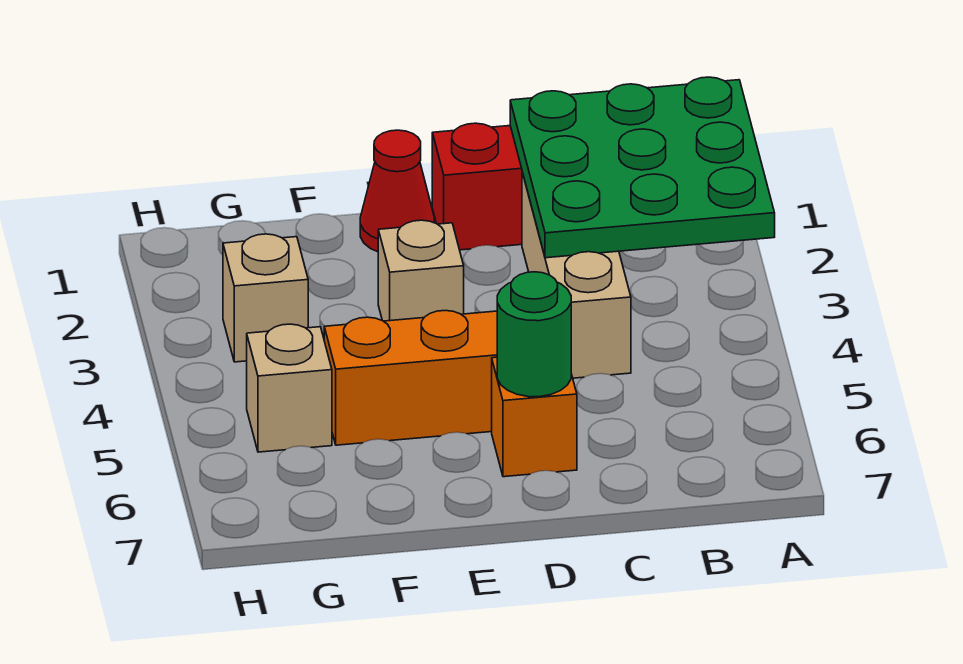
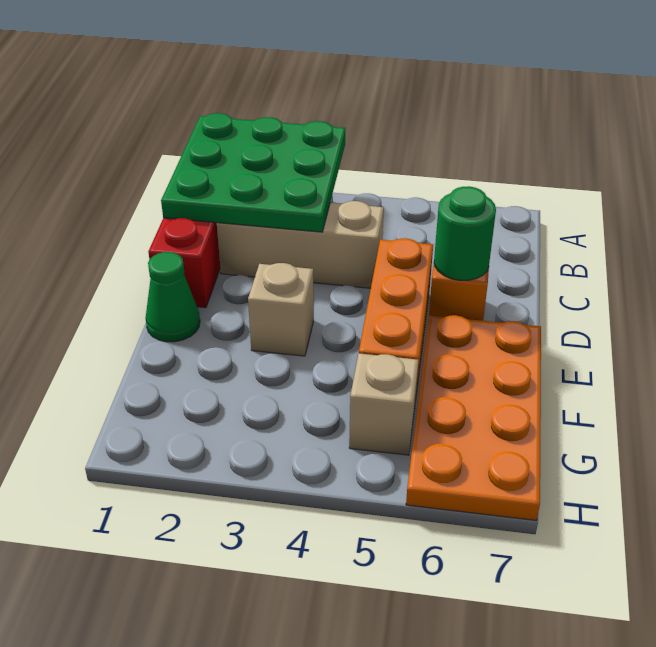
red cone E1 level 1 -> green cone E1 level 1
none -> orange plate E6:H7 level 1
tan brick G3 level 1 -> none

